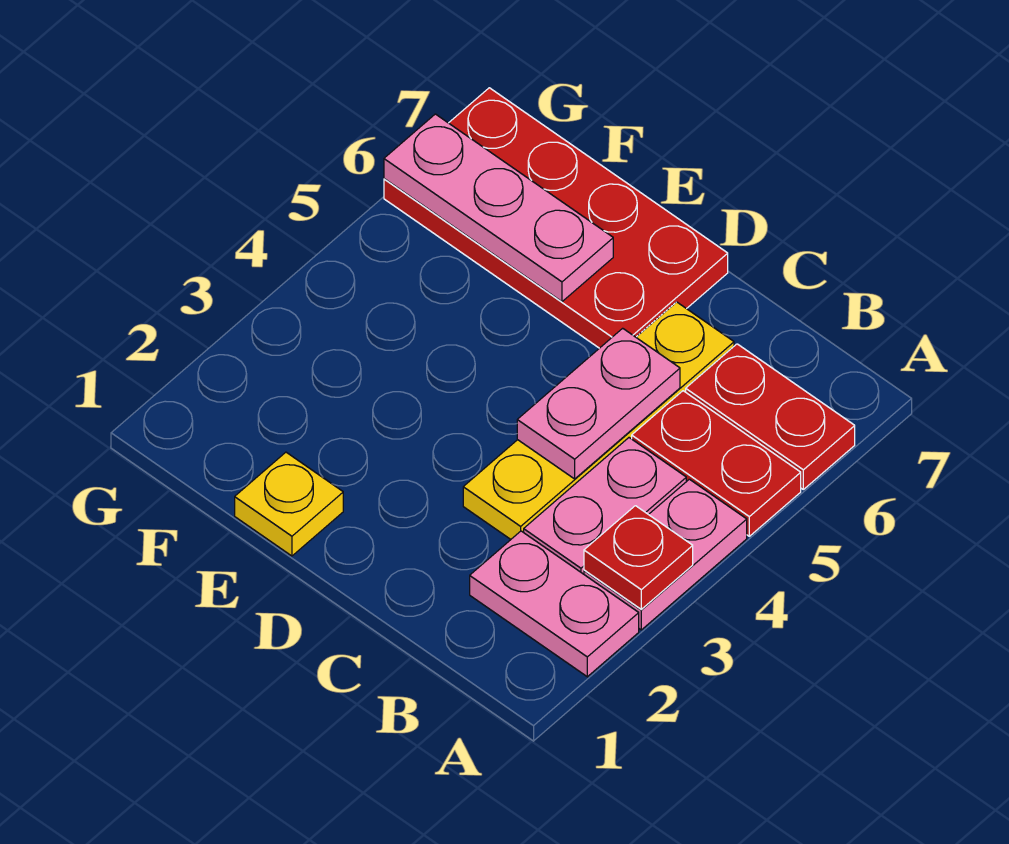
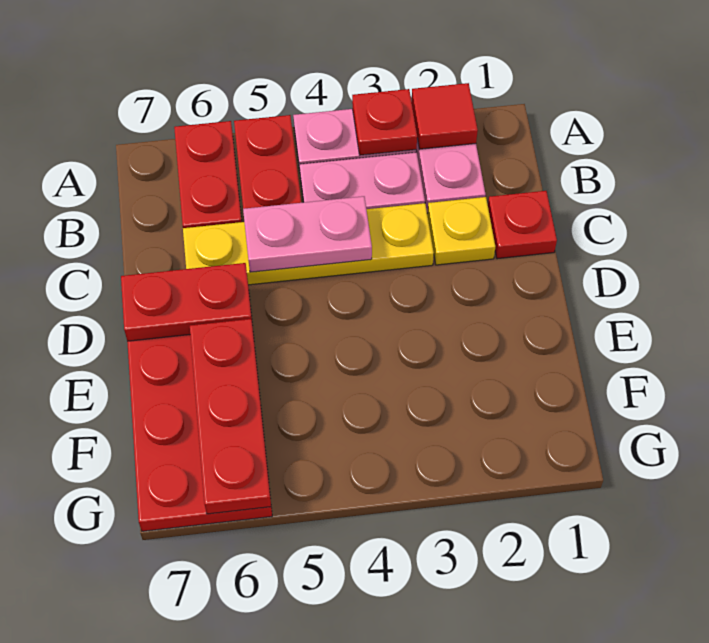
none -> red tile A2 level 2
none -> red plate C1 level 1
none -> red plate D6:D7 level 2
yellow plate E1 level 1 -> yellow plate C2 level 1
pink plate E6:G6 level 2 -> red plate E6:G6 level 2

